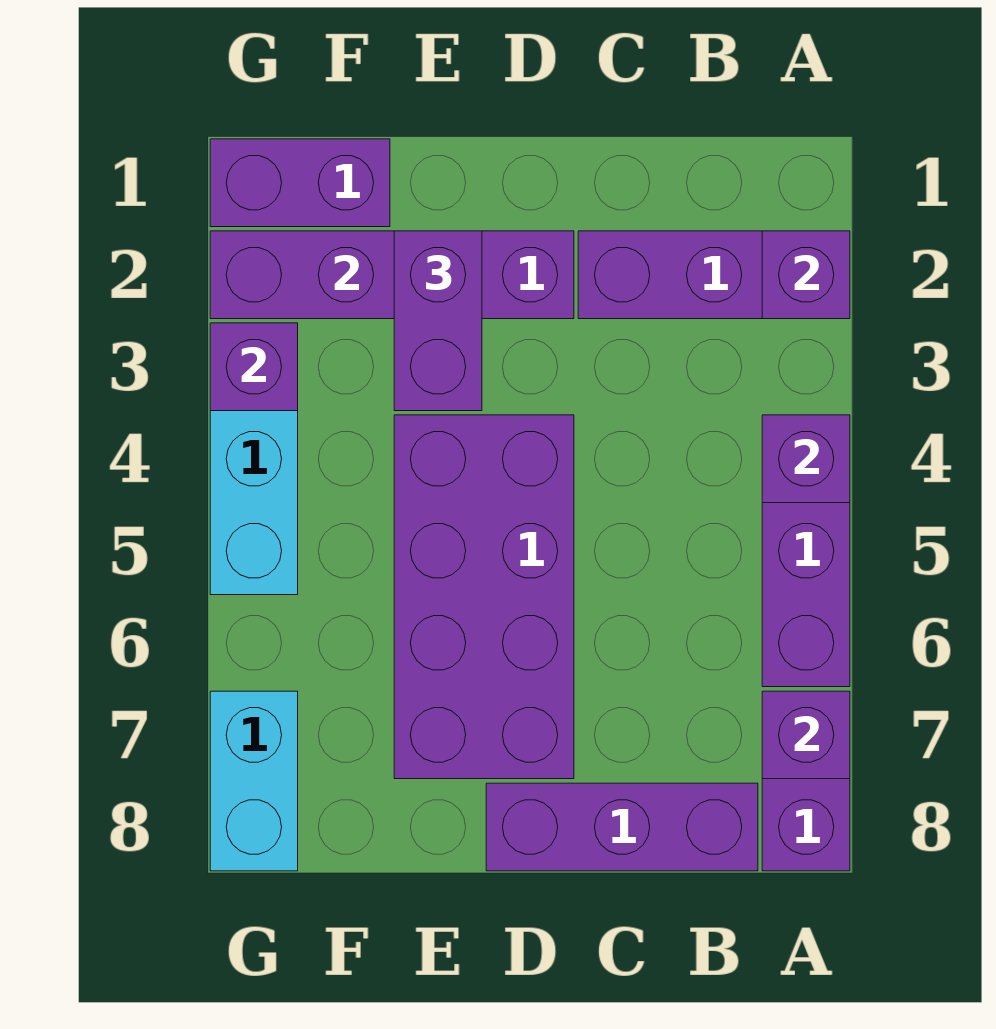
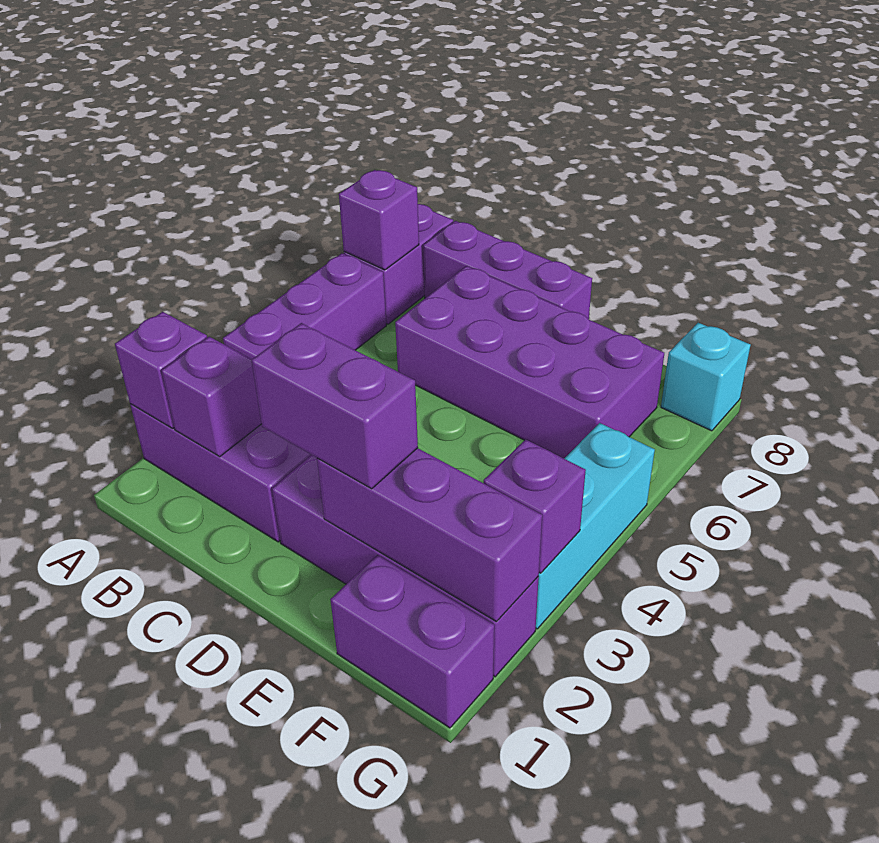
purple brick A4 level 2 -> purple brick B2 level 2
purple brick D4:E7 level 1 -> purple brick C6:F7 level 1
purple brick E2:E3 level 3 -> purple brick D2:E2 level 3
cyan brick G7:G8 level 1 -> cyan brick G8 level 1

